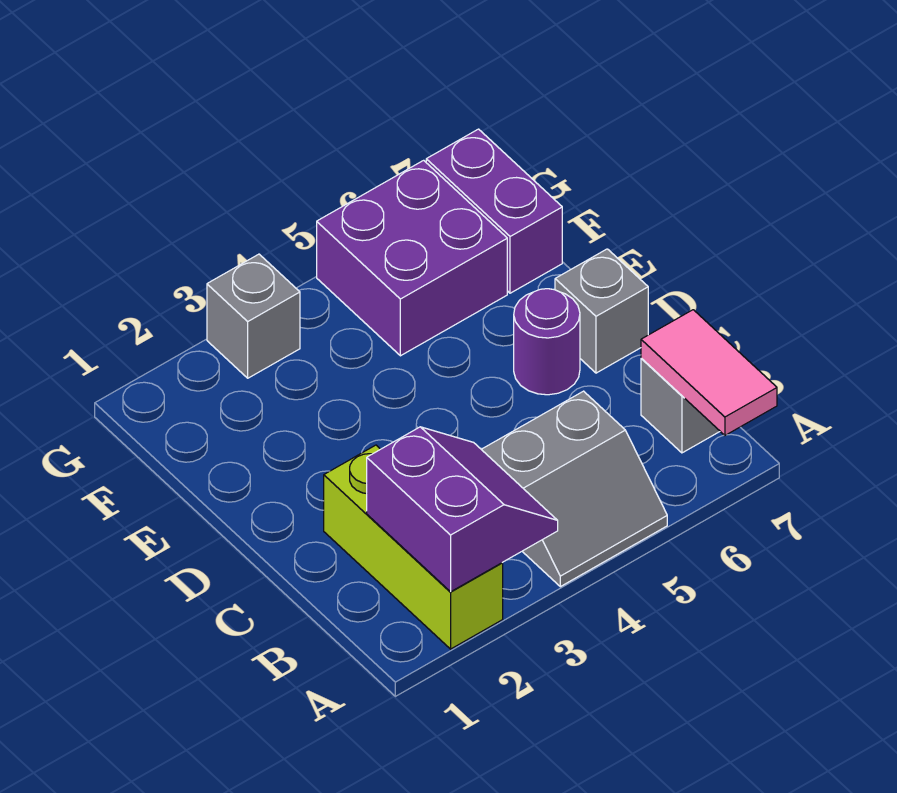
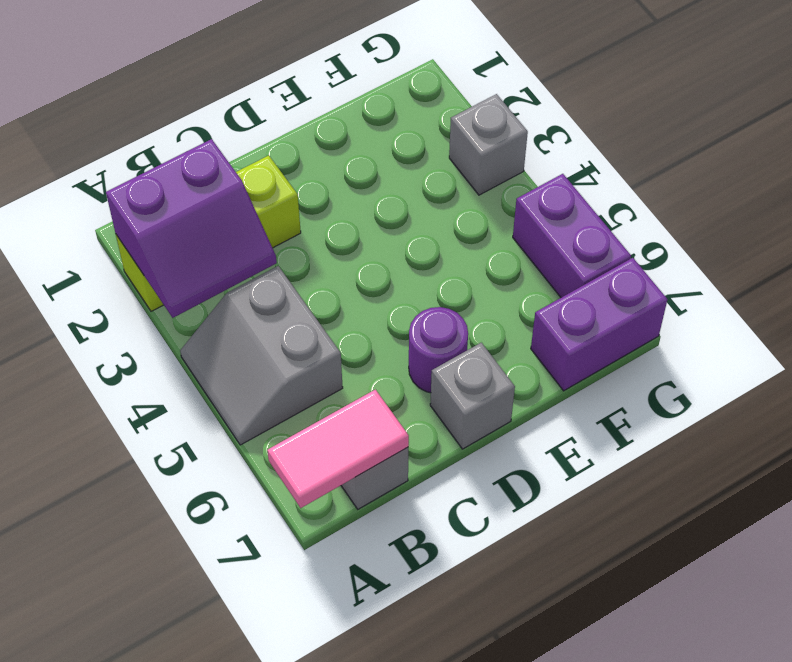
purple brick F5:G6 level 1 -> purple brick G5:G6 level 1

